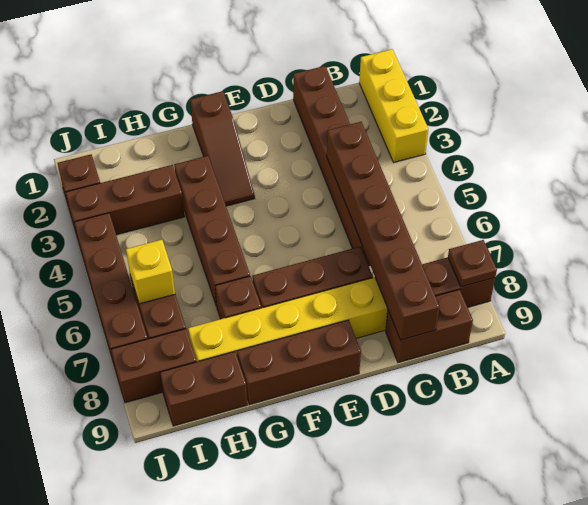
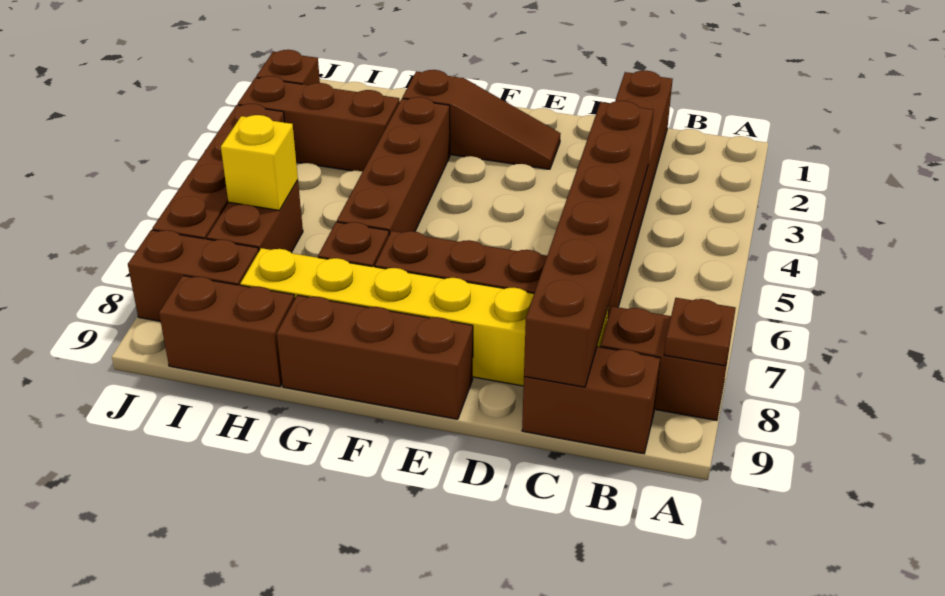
yellow brick A1:A3 level 1 -> none
brown slope F1:F3 level 1 top 1 -> brown slope E2:G2 level 1 top G

